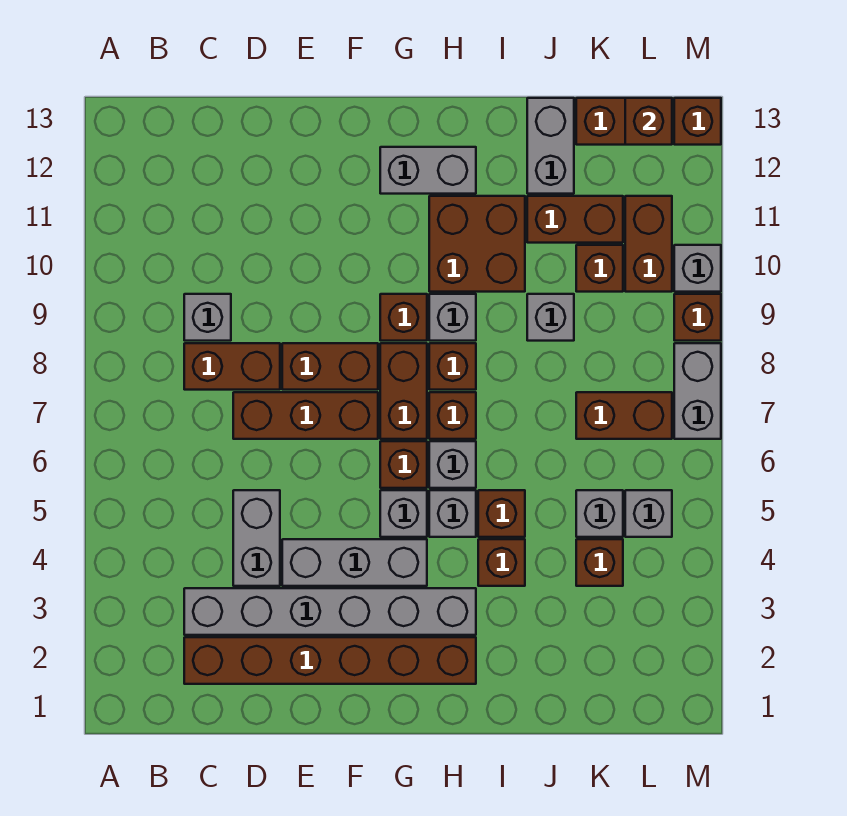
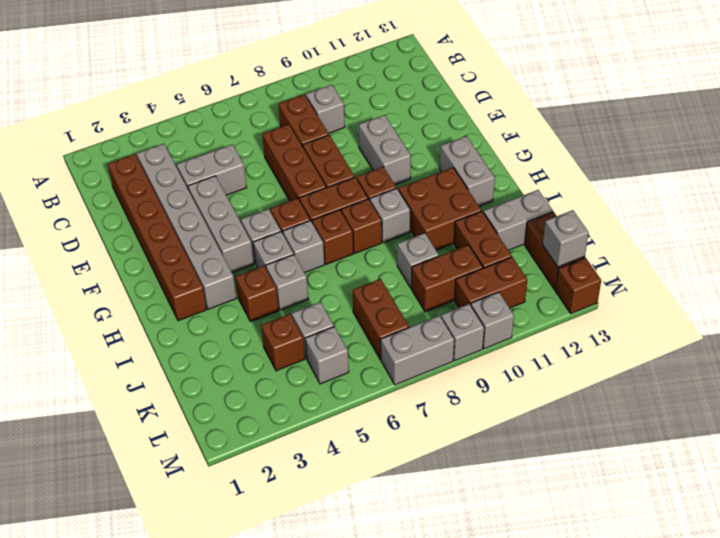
none -> grey brick E10:F10 level 1
brown brick I5 level 1 -> grey brick I5 level 1
brown brick K10 level 1 -> brown brick K9:K10 level 1
brown brick L13 level 2 -> grey brick L13 level 2
brown brick M9 level 1 -> grey brick M9 level 1

